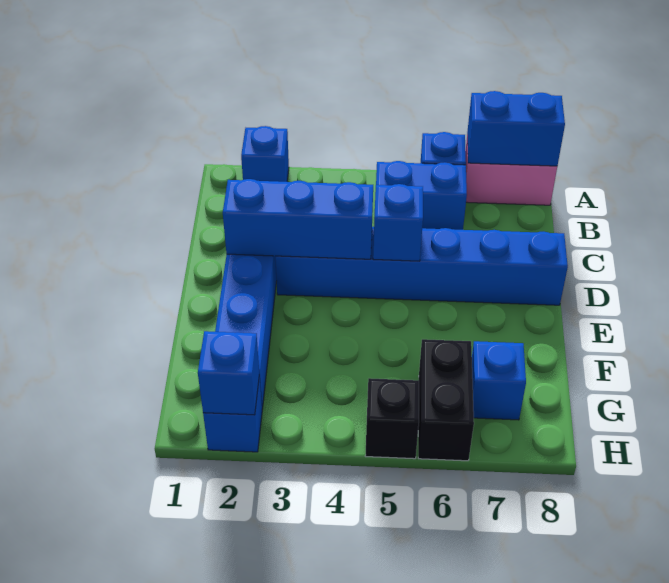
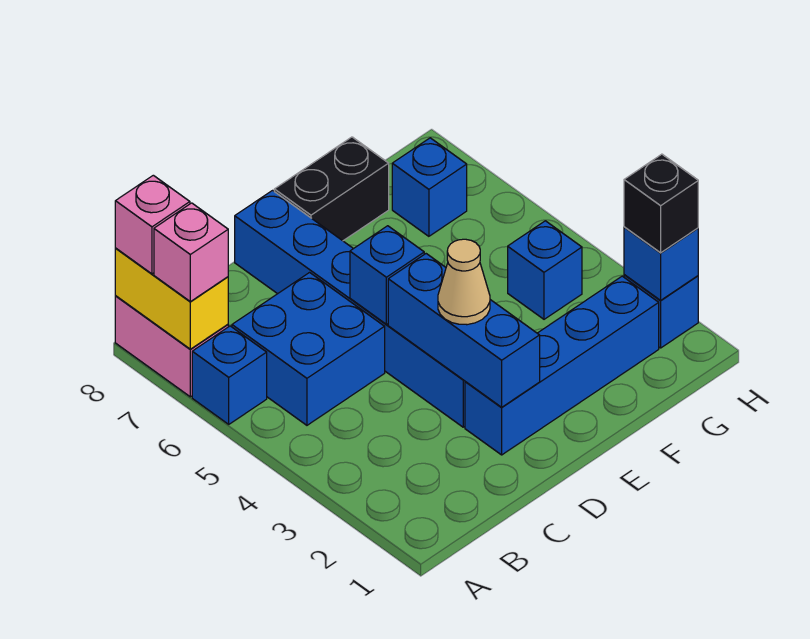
blue brick A2 level 1 -> blue brick G4 level 1
blue brick A7:A8 level 2 -> yellow brick A7:A8 level 2
none -> pink brick A7 level 3
none -> pink brick A8 level 3
blue brick B5:B6 level 1 -> blue brick B5:C6 level 1
none -> tan cone D3 level 3
black brick G6:H6 level 1 -> black brick E8:F8 level 1
black brick H5 level 1 -> black brick H2 level 3

